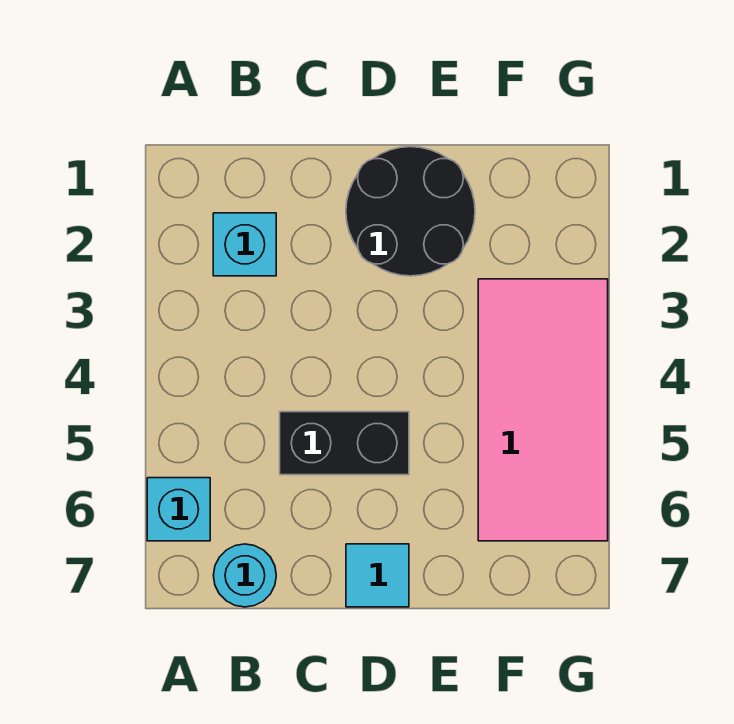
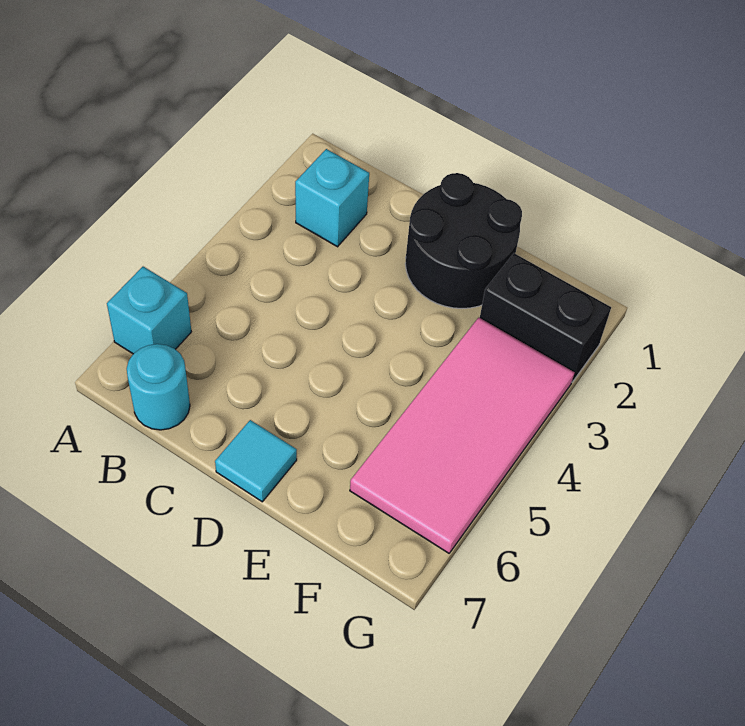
black brick C5:D5 level 1 -> black brick F2:G2 level 1

